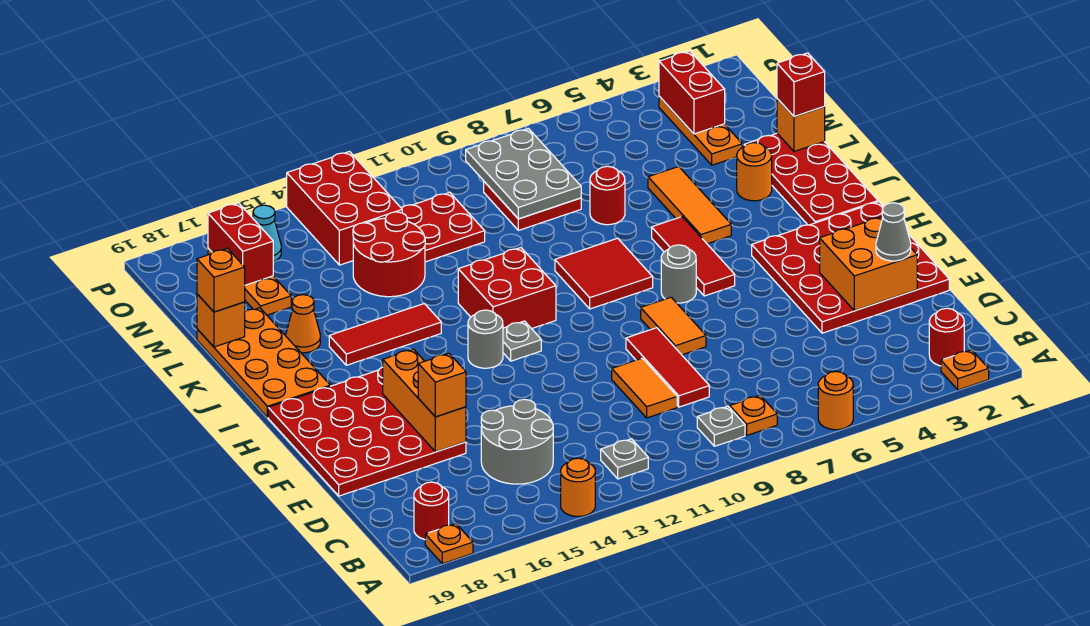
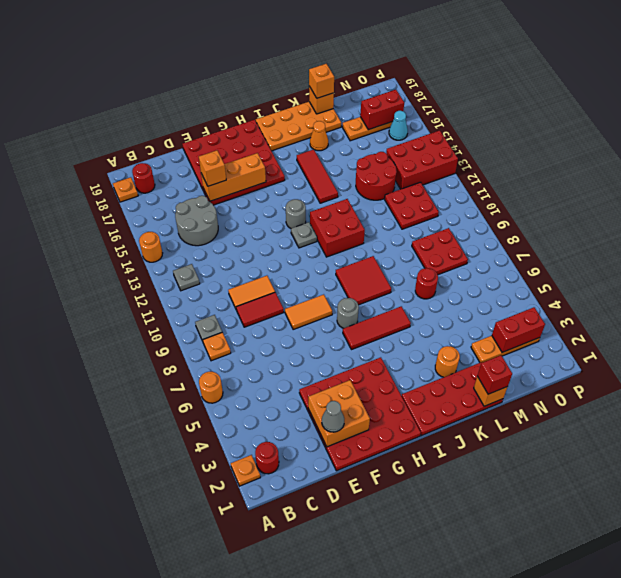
red tile D9:F9 level 1 -> red tile D9:E9 level 1
orange tile J5:L5 level 1 -> none
grey plate M8:O9 level 2 -> none

